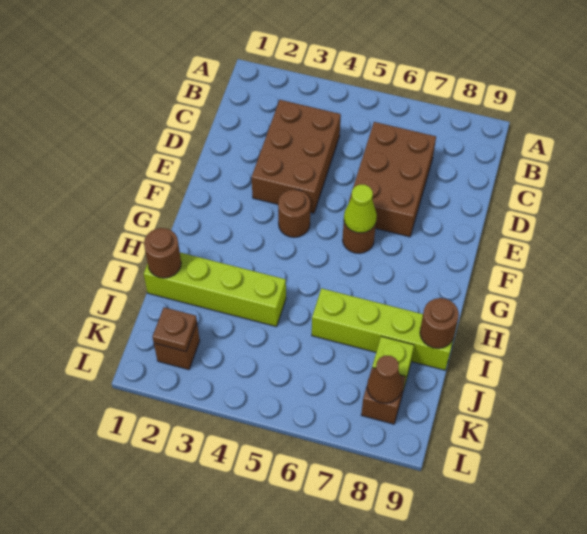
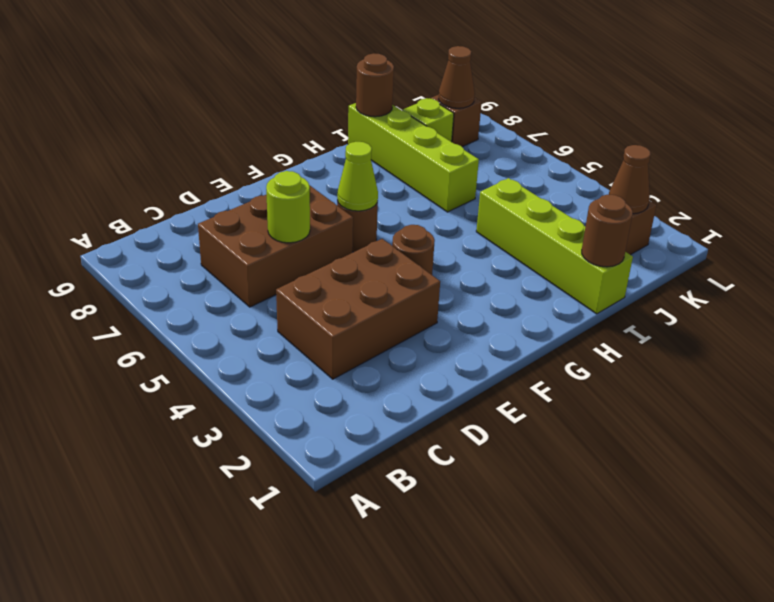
none -> lime round brick D6 level 2
brown plate K2 level 2 -> brown cone K2 level 2

